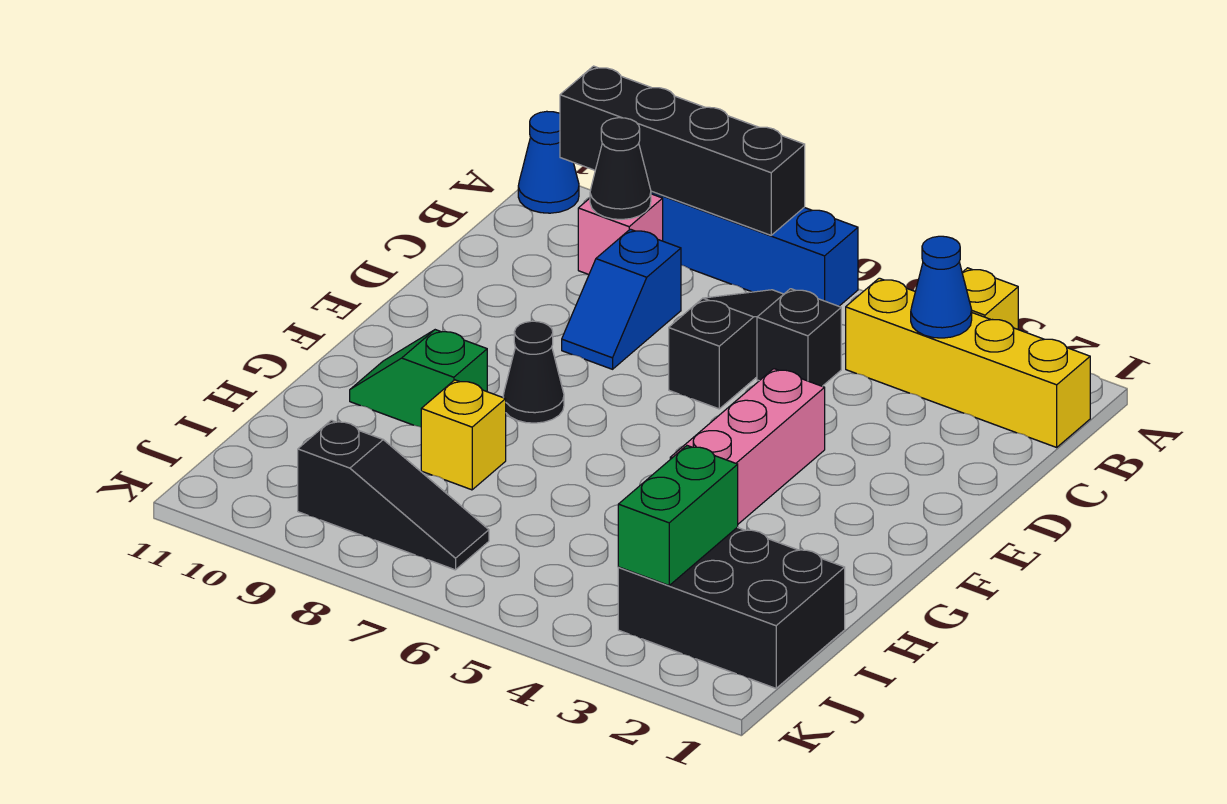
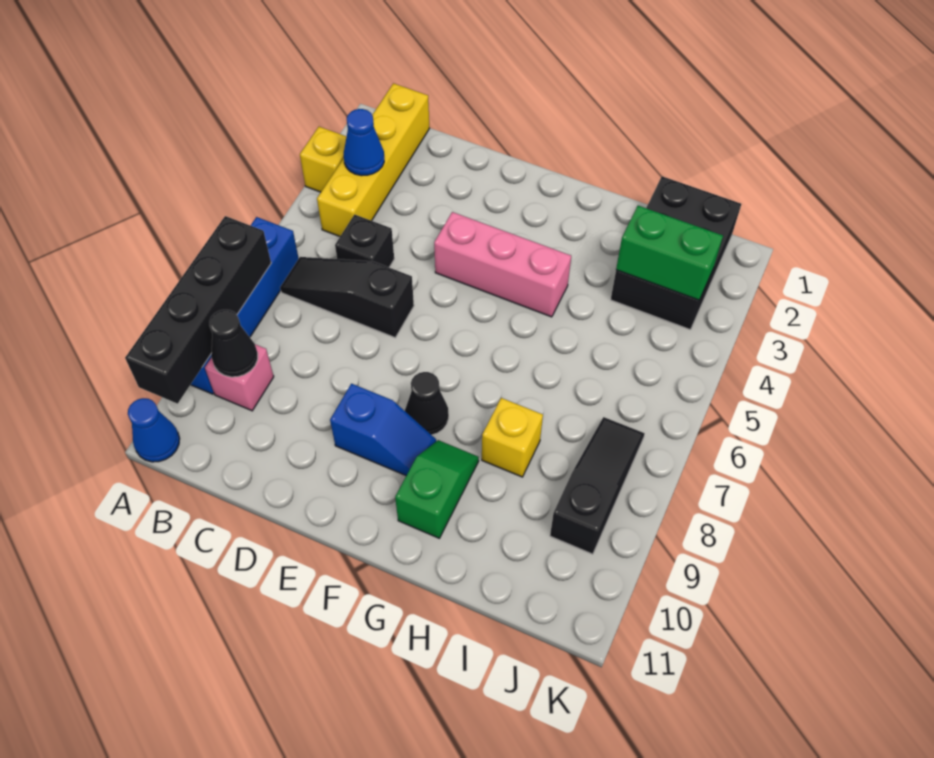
blue slope C8:D8 level 1 top C -> blue slope E9:F9 level 1 top E
green slope G9:G10 level 1 top 9 -> green slope G9:G10 level 1 top 10

